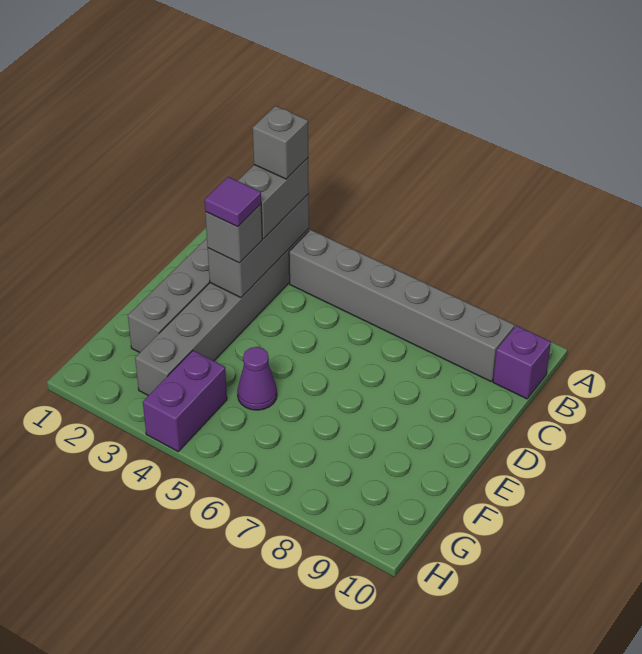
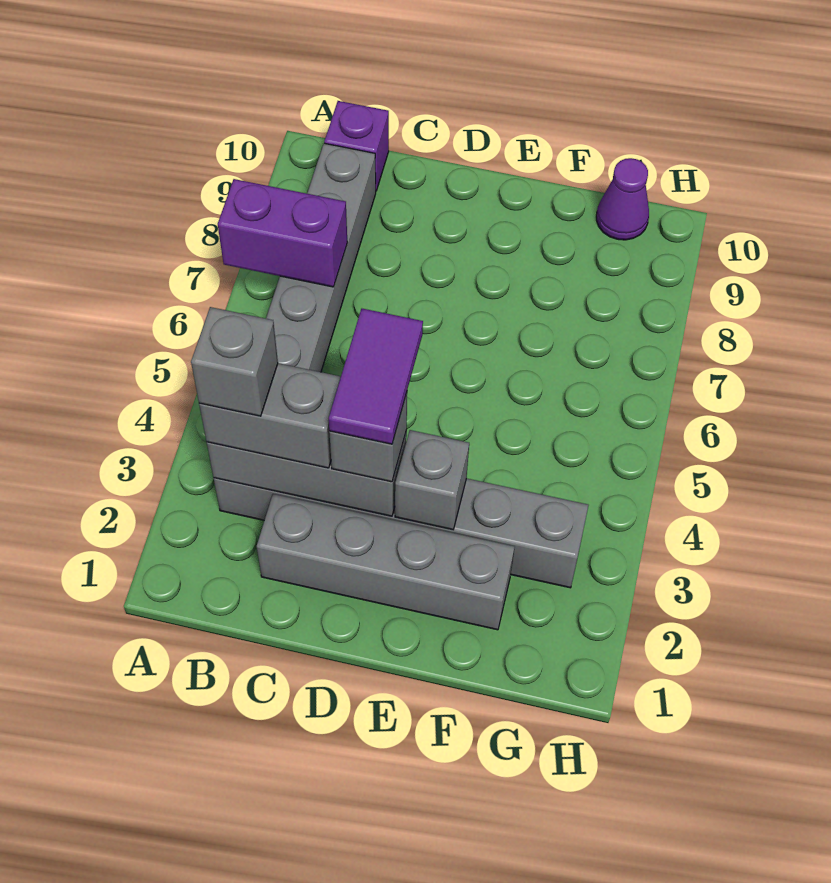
purple tile D3 level 4 -> purple tile D3:D4 level 4
none -> grey brick E3 level 2
purple cone F5 level 1 -> purple cone G10 level 1
purple brick G4:H4 level 1 -> purple brick A7:B7 level 2

